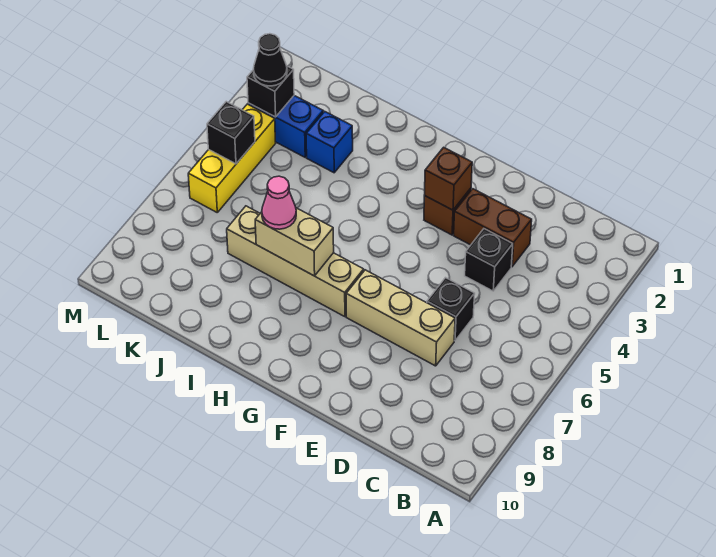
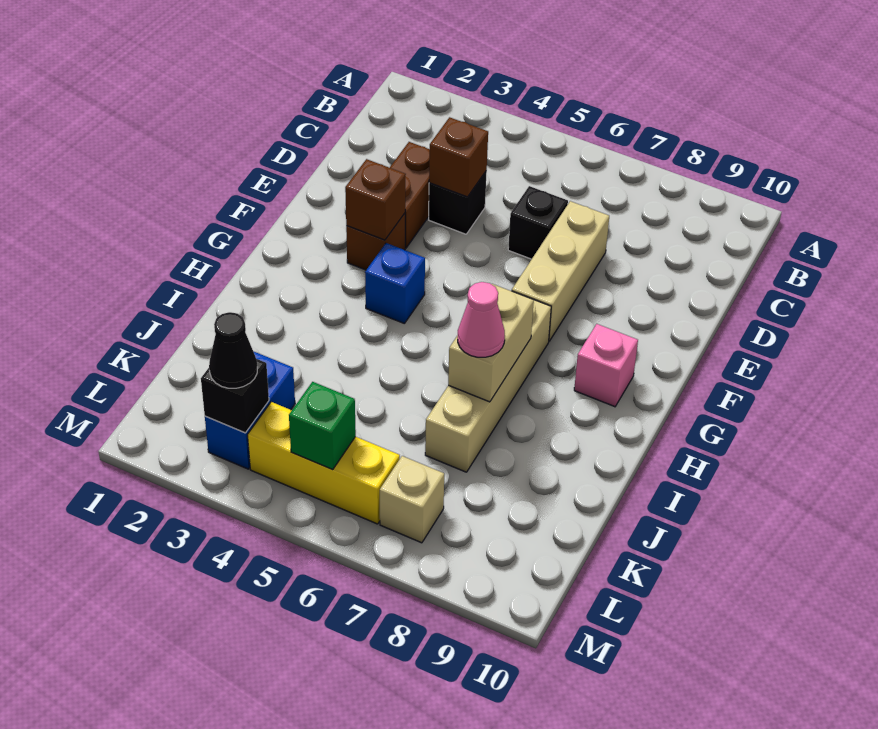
none -> brown brick D4 level 2
none -> pink brick G9 level 1
blue brick J3 level 1 -> blue brick G4 level 1
black brick L5 level 2 -> green brick L5 level 2
none -> tan brick L7 level 1

